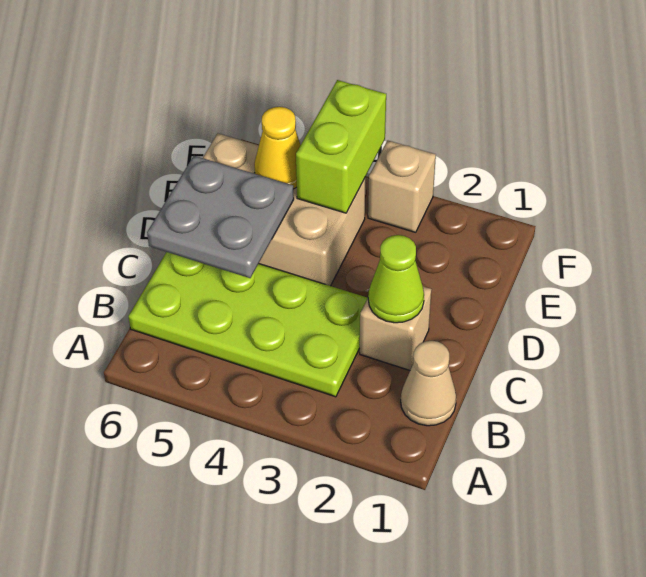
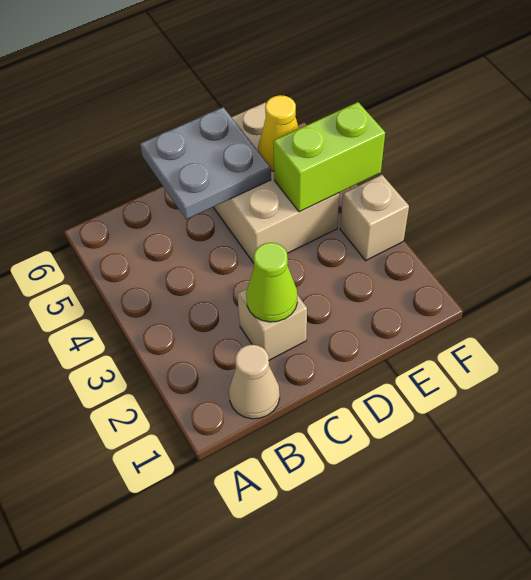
lime plate B3:C6 level 1 -> none

